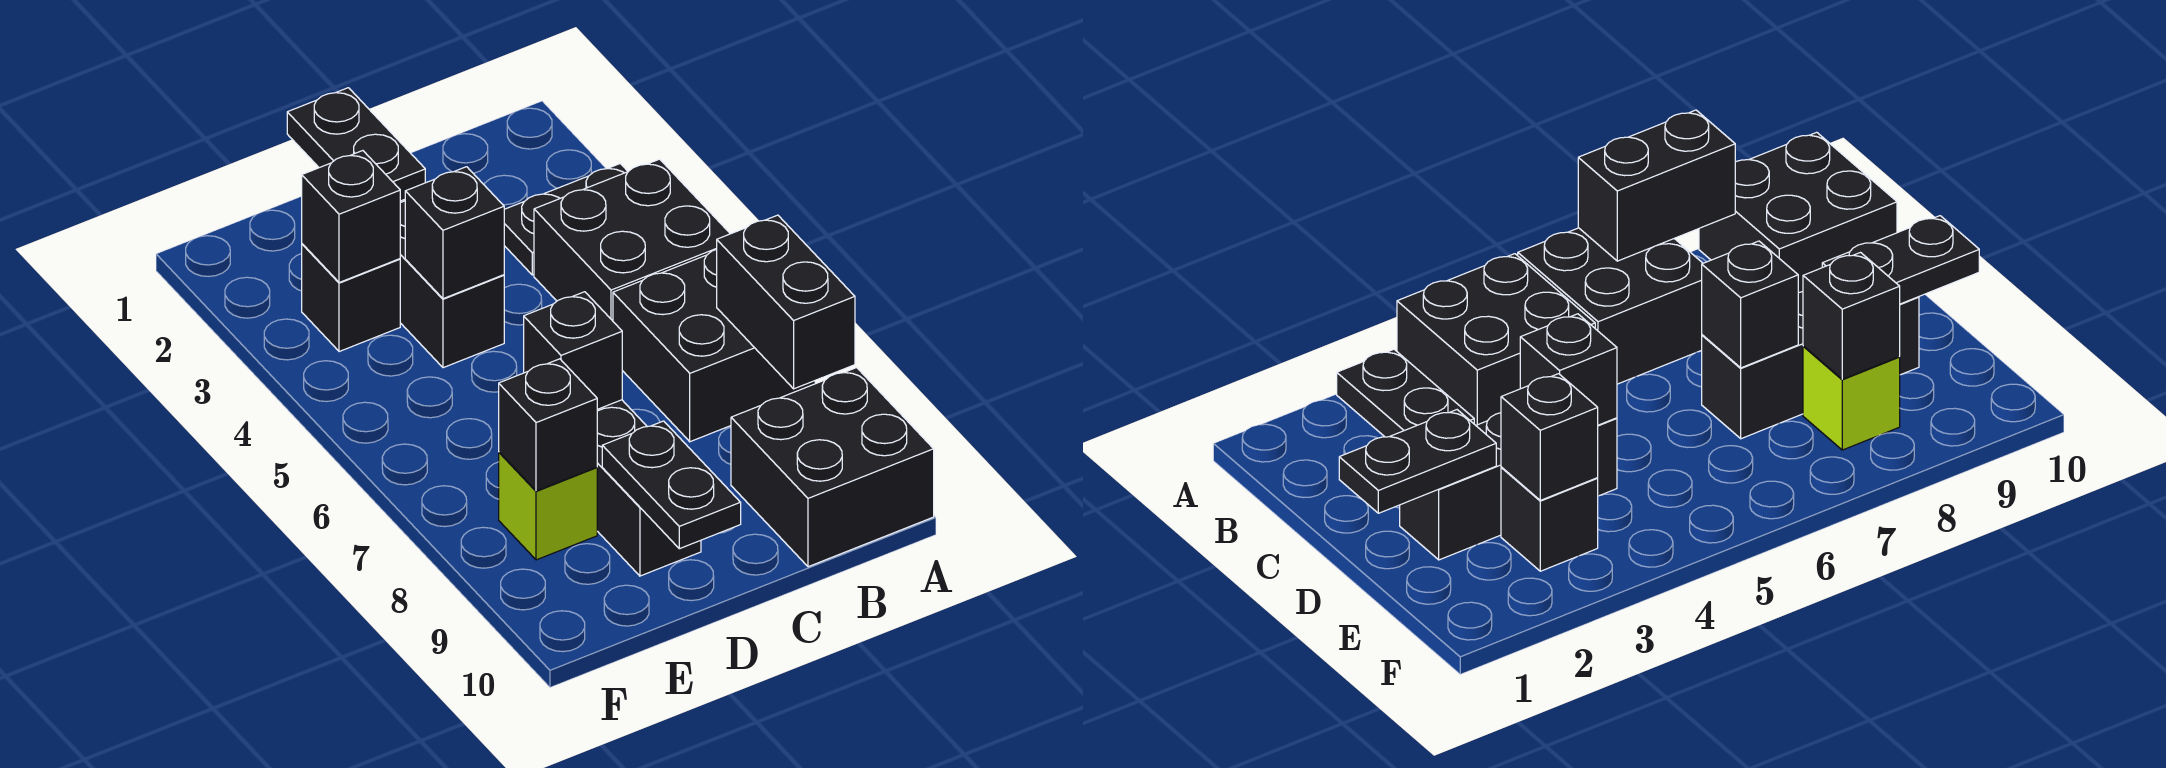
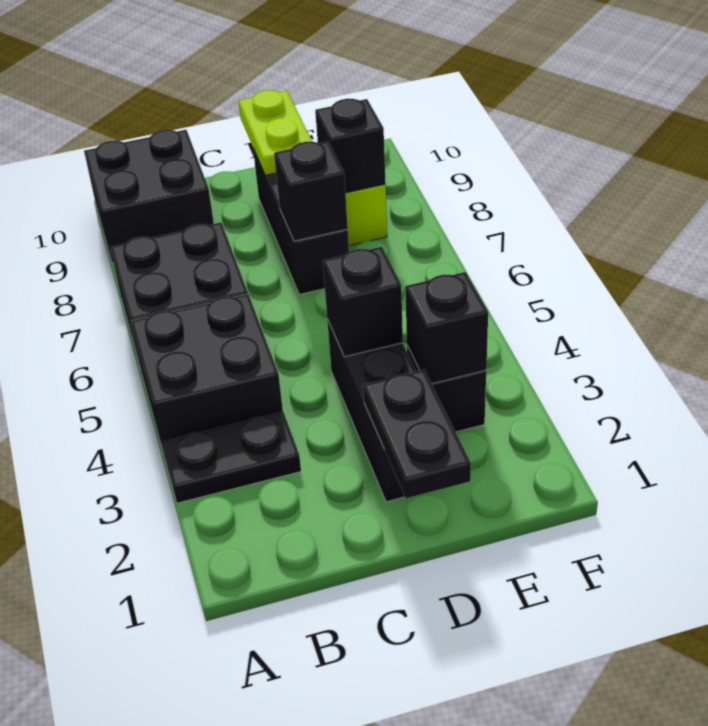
black brick A7:A8 level 2 -> none
black plate D9:D10 level 2 -> lime plate D9:D10 level 2

